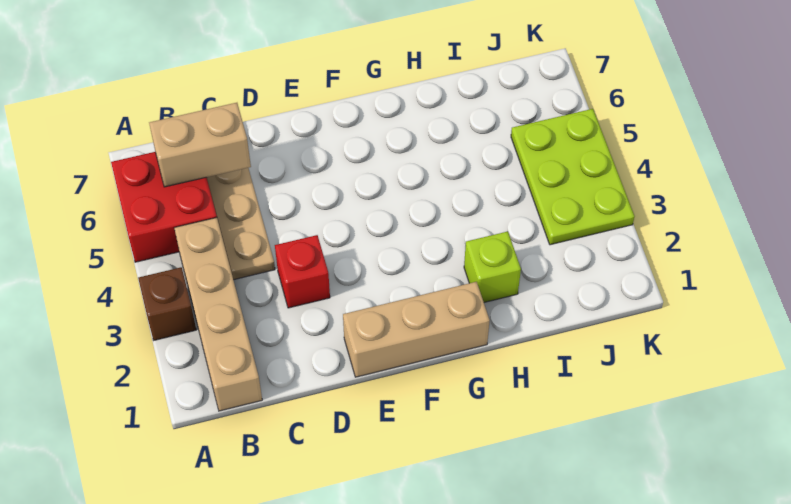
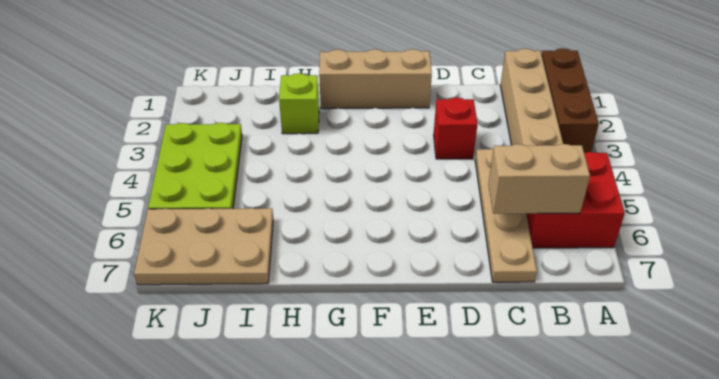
brown brick A3 level 1 -> brown brick A1:A3 level 1
none -> tan plate I6:K7 level 1

